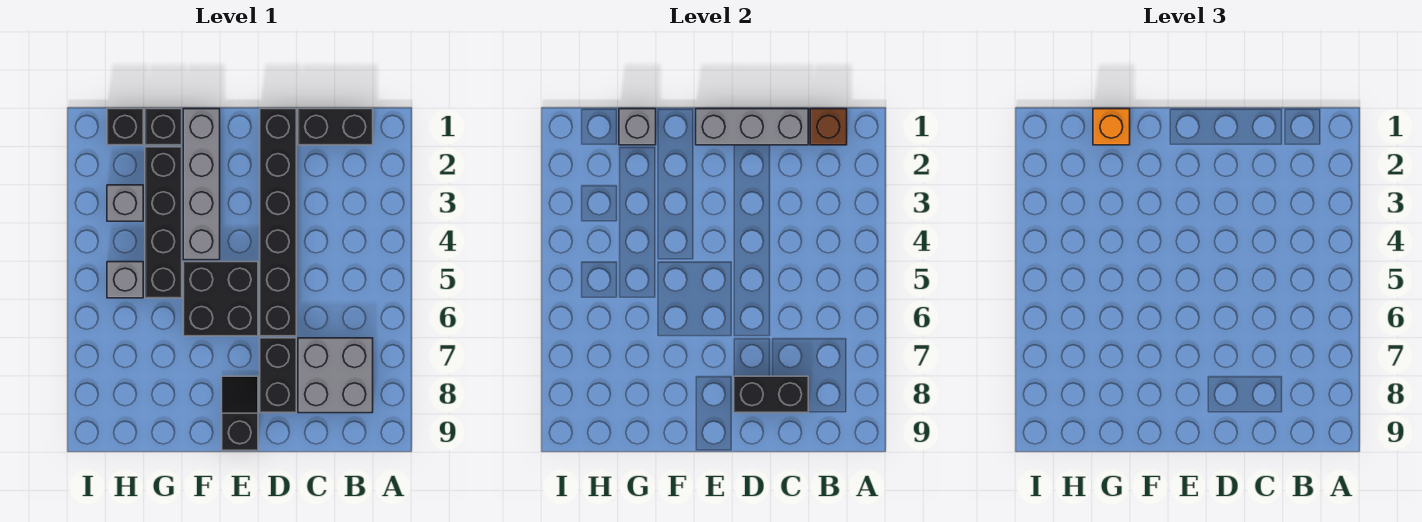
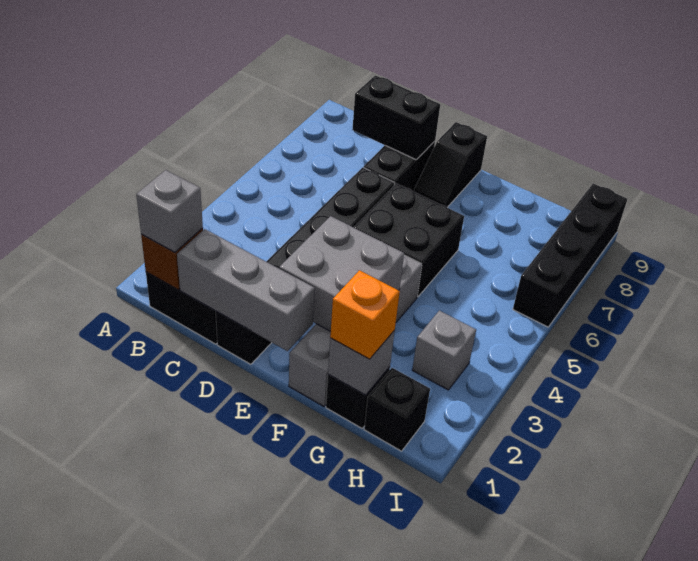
grey brick B7:C8 level 1 -> grey brick E2:F3 level 2
black brick G2:G5 level 1 -> black brick I6:I9 level 1
grey brick H5 level 1 -> grey brick B1 level 3

